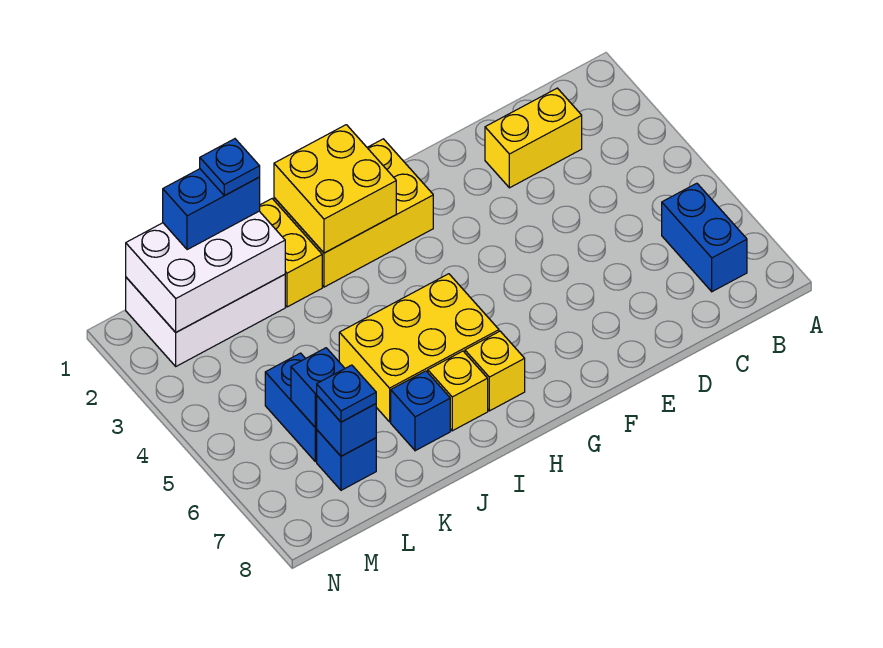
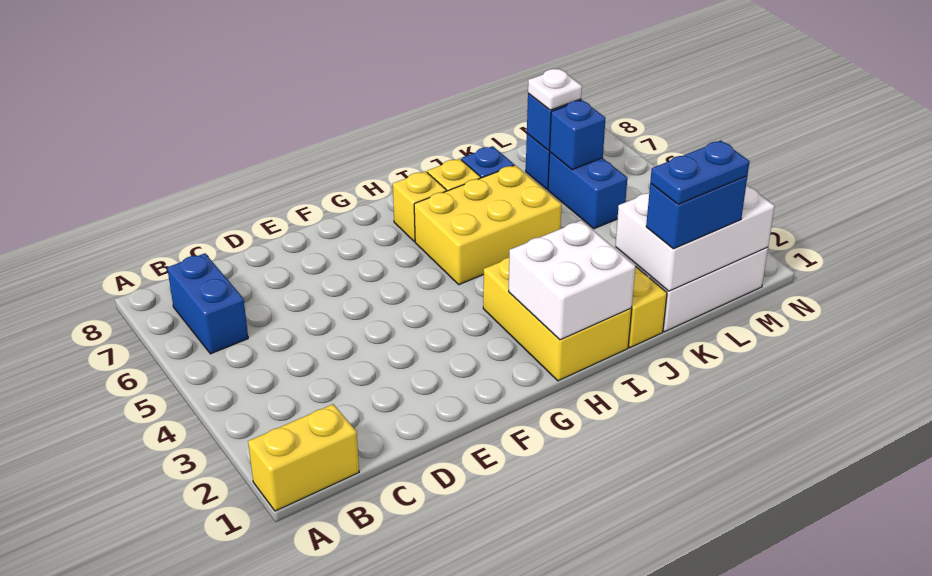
yellow brick C2:D2 level 1 -> yellow brick A1:B1 level 1
yellow brick G1:I2 level 1 -> yellow brick H1:I3 level 1
yellow brick H1:I2 level 2 -> white brick H1:I2 level 2
blue plate K1 level 4 -> blue plate K1:L1 level 4
blue plate L7 level 3 -> white plate L7 level 3

